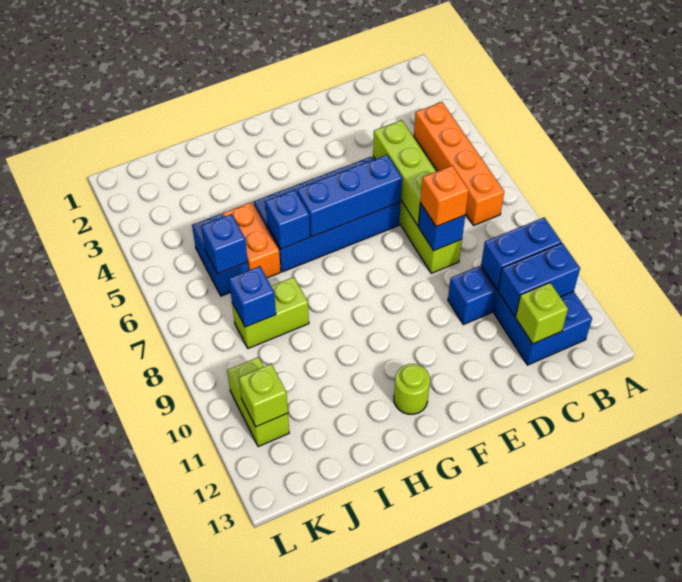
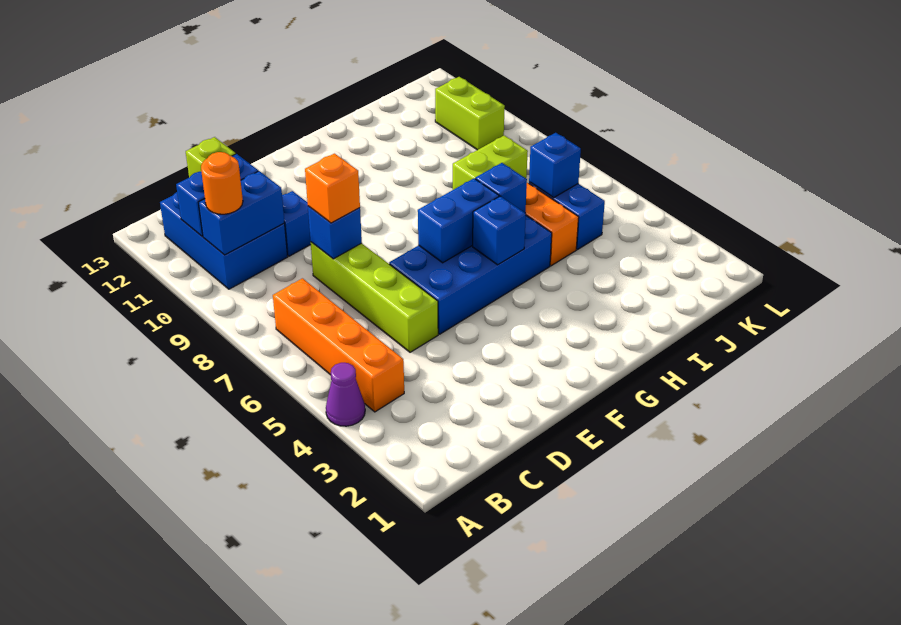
none -> purple cone A4 level 1
none -> orange round brick B10 level 3
lime brick D5:D7 level 2 -> none
blue brick E6:G6 level 2 -> blue brick F6:G6 level 2
lime round brick G12 level 1 -> none
blue brick J8 level 2 -> blue brick G5 level 2
lime brick K11 level 2 -> none

